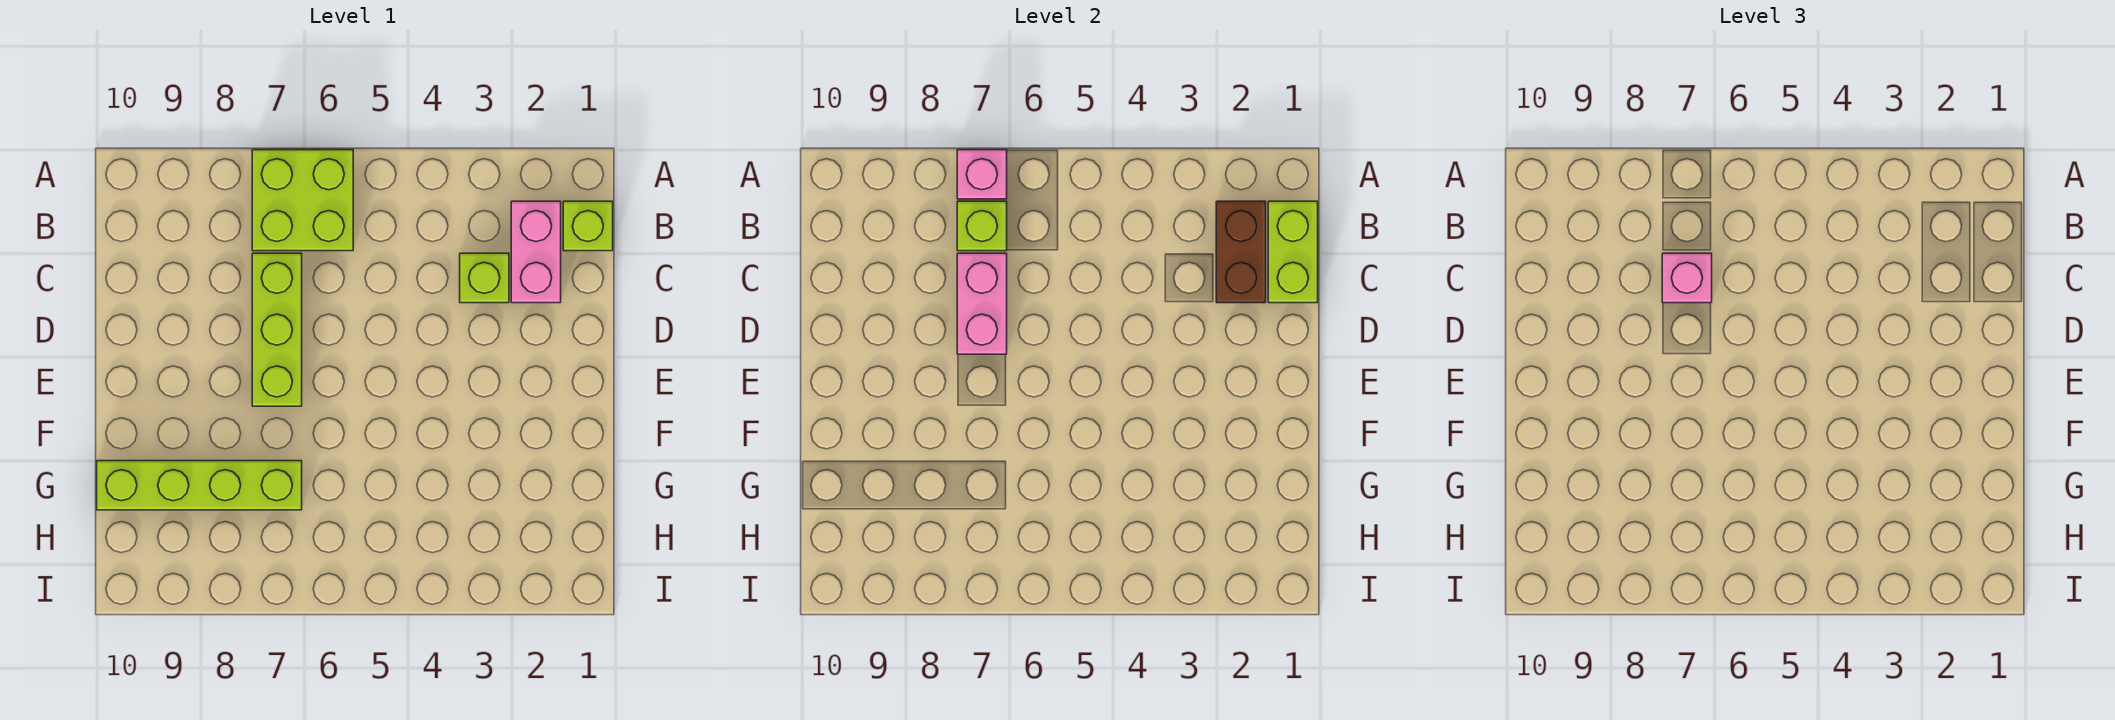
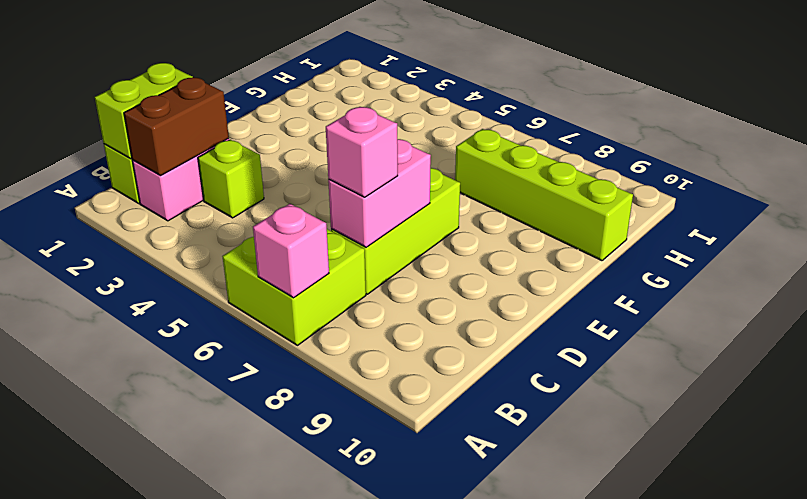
lime brick B7 level 2 -> none

